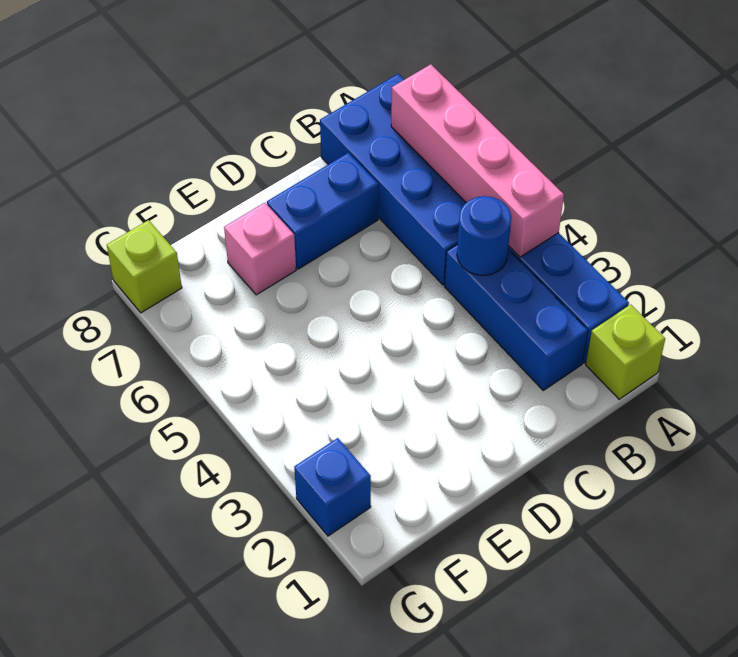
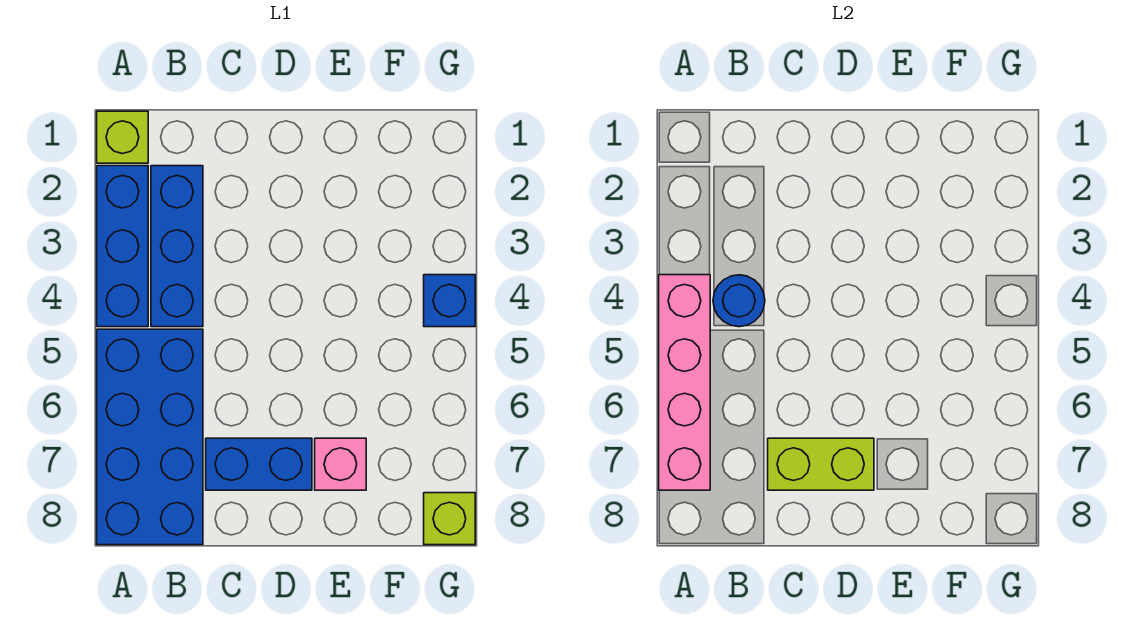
none -> lime brick C7:D7 level 2
blue brick G2 level 1 -> blue brick G4 level 1

